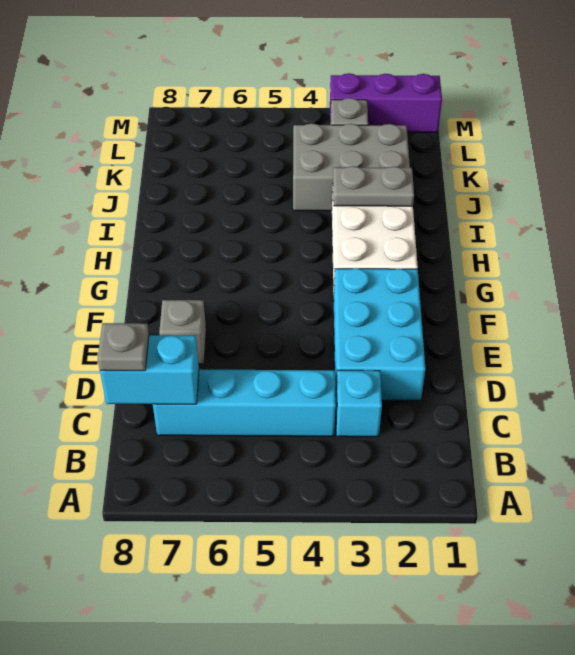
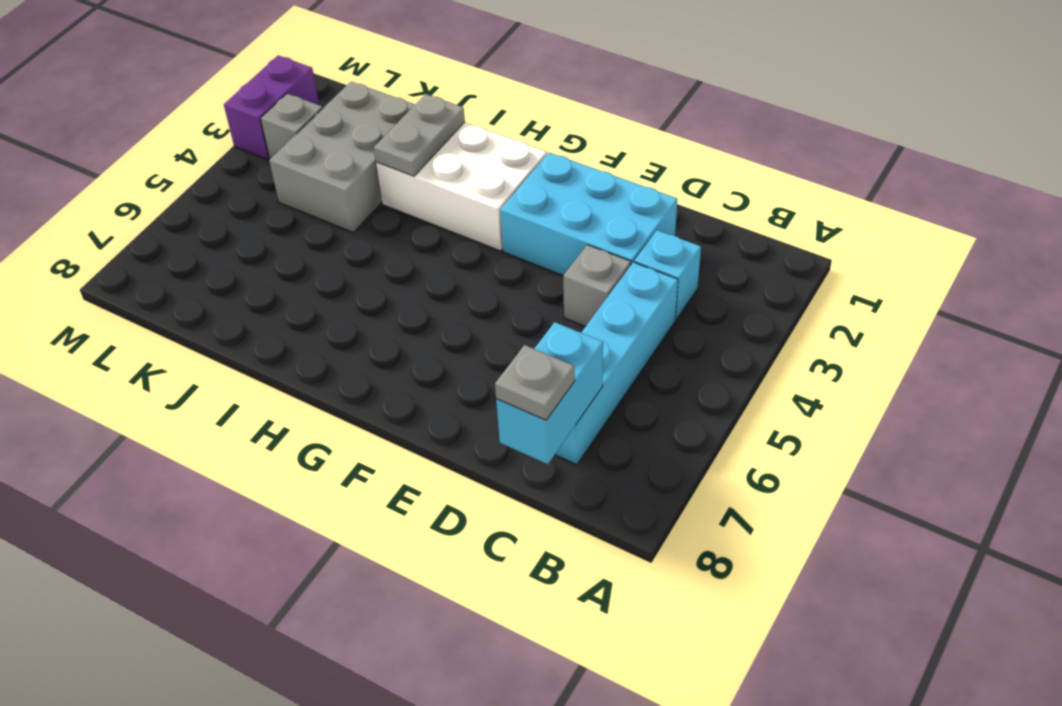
grey brick E7 level 1 -> grey brick D4 level 1
purple brick M1:M3 level 1 -> purple brick M2:M3 level 1

